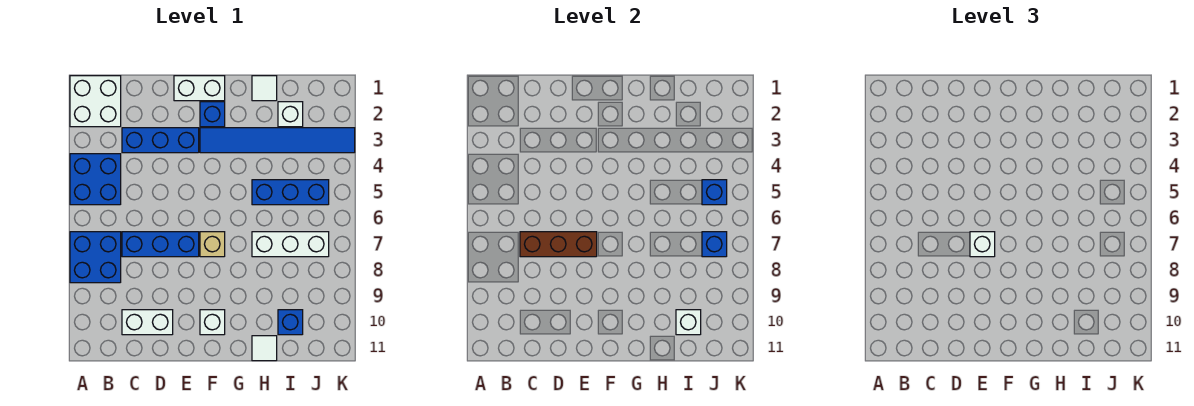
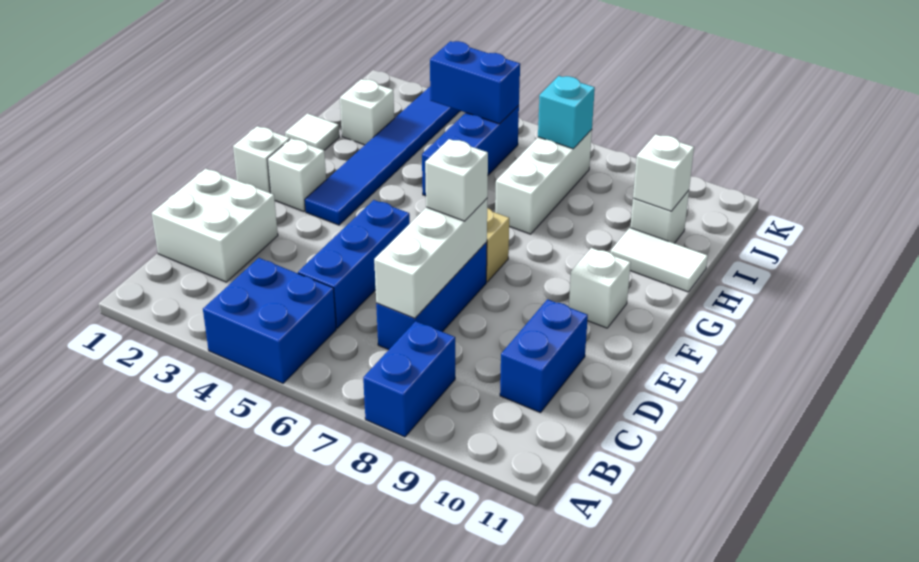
white brick A1:B2 level 1 -> white brick C1:D2 level 1
blue brick A7:B8 level 1 -> blue brick A8:B8 level 1
blue brick C3:E3 level 1 -> blue brick C5:E5 level 1
brown brick C7:E7 level 2 -> white brick C7:E7 level 2
white brick C10:D10 level 1 -> blue brick C10:D10 level 1
white brick E1:F1 level 1 -> white brick F1 level 1
blue brick F2 level 1 -> white brick F2 level 1
white tile H11 level 1 -> white tile H10:H11 level 1
blue brick I10 level 1 -> white brick I10 level 1
blue brick J5 level 2 -> blue brick J4:J5 level 2
blue brick J7 level 2 -> cyan brick J7 level 2

